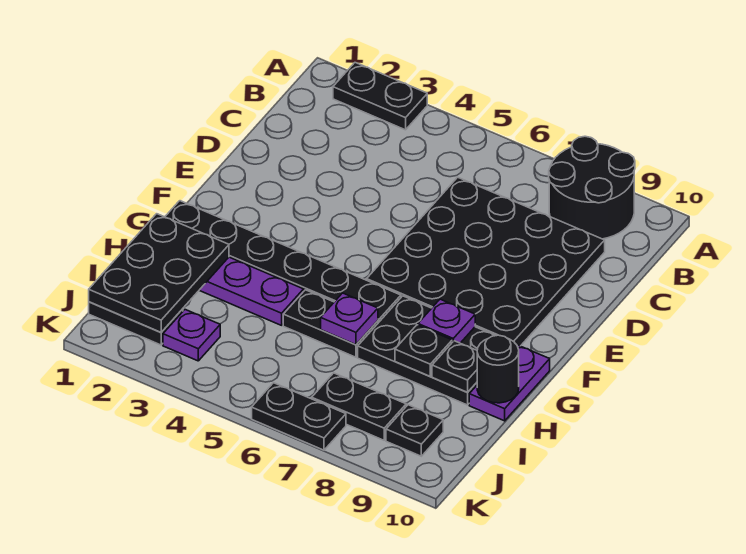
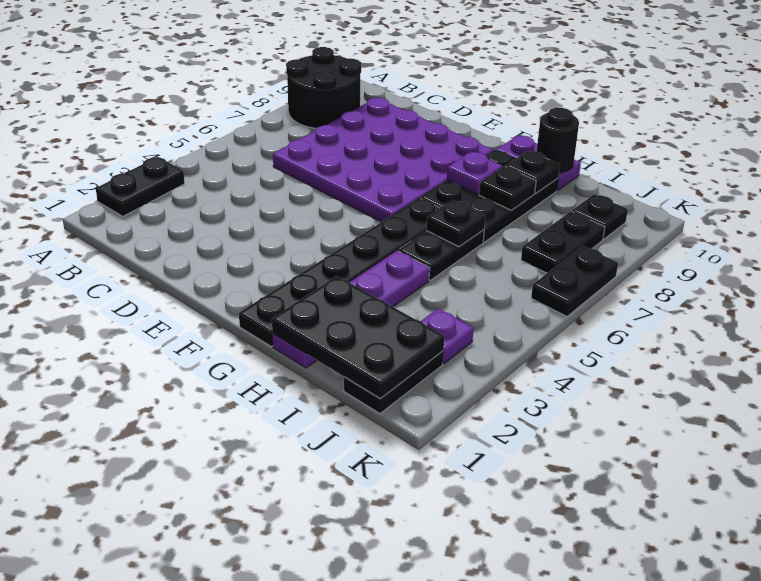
black plate C6:F9 level 1 -> purple plate C6:F9 level 1
purple plate H6 level 2 -> black plate H6 level 2

